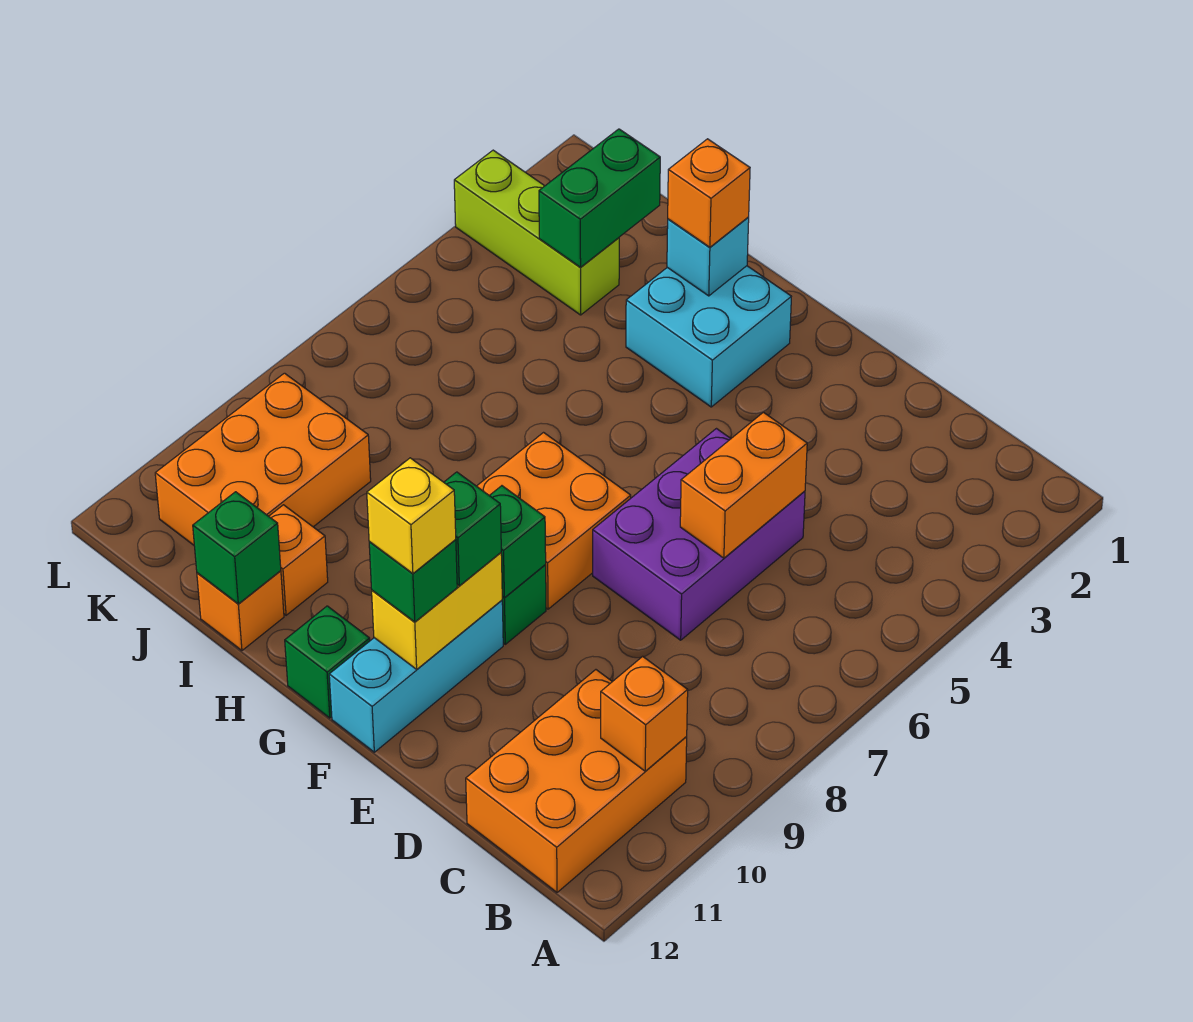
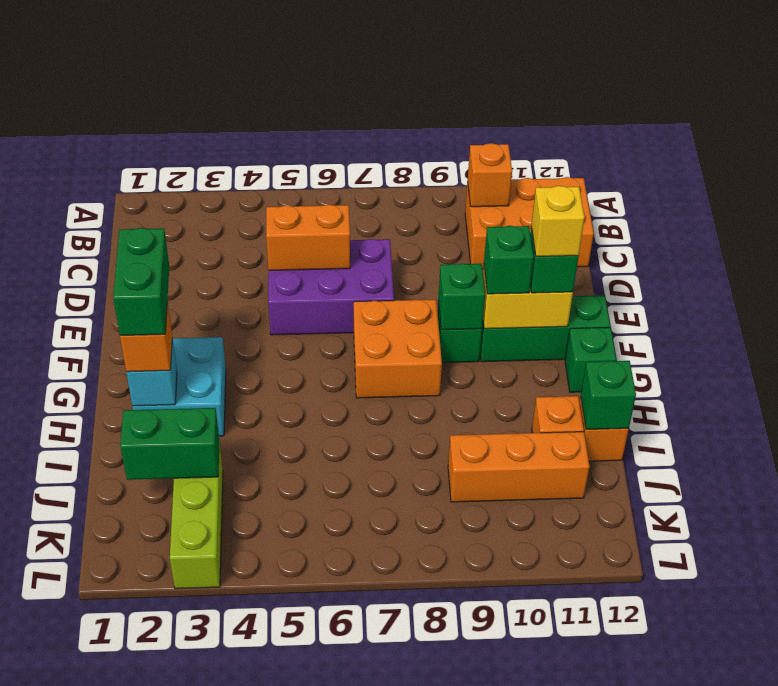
cyan brick F10:F12 level 1 -> green brick F10:F12 level 1
none -> green brick G2:H2 level 4
orange brick J9:K11 level 1 -> orange brick J9:J11 level 1

